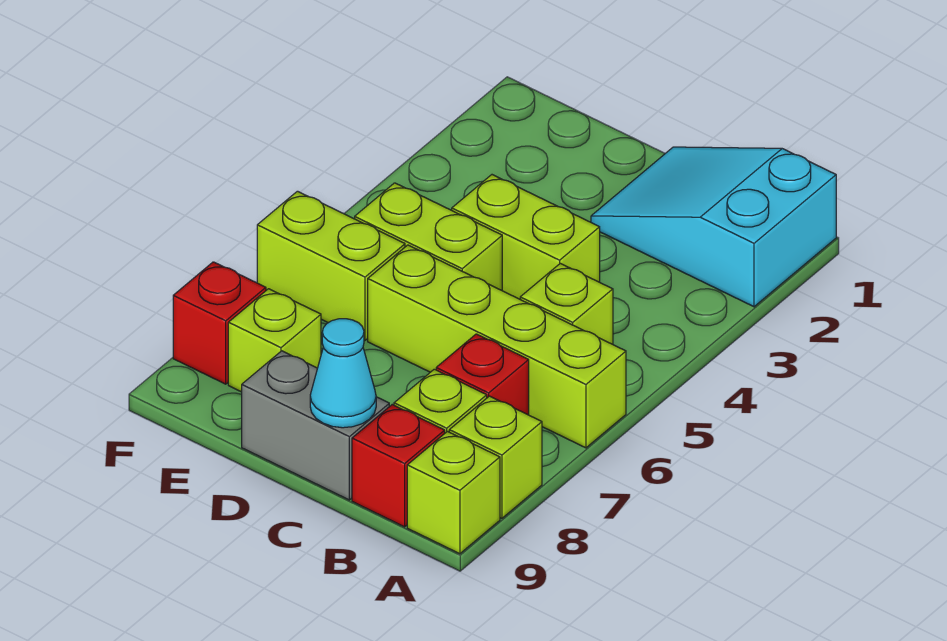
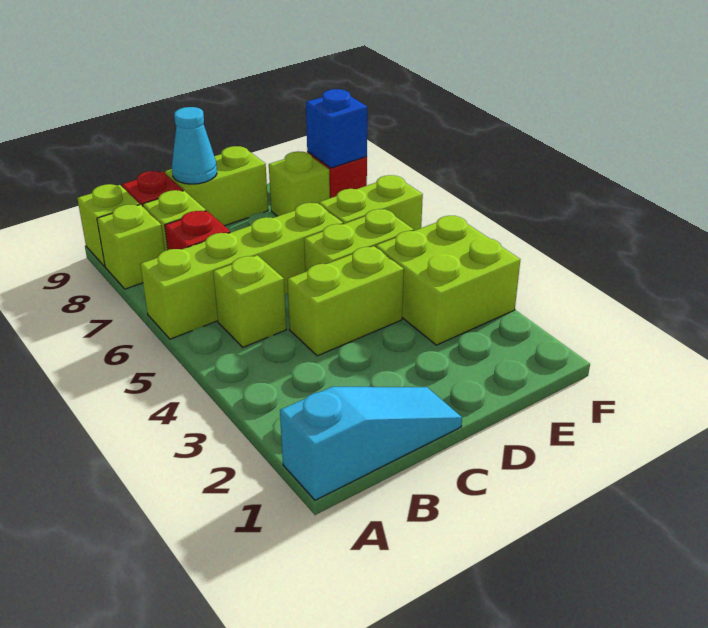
cyan slope A1:C2 level 1 top A -> cyan slope A1:C1 level 1 top A
grey brick C9:D9 level 1 -> lime brick C9:D9 level 1
none -> lime brick E3:F4 level 1
none -> blue brick F8 level 2

